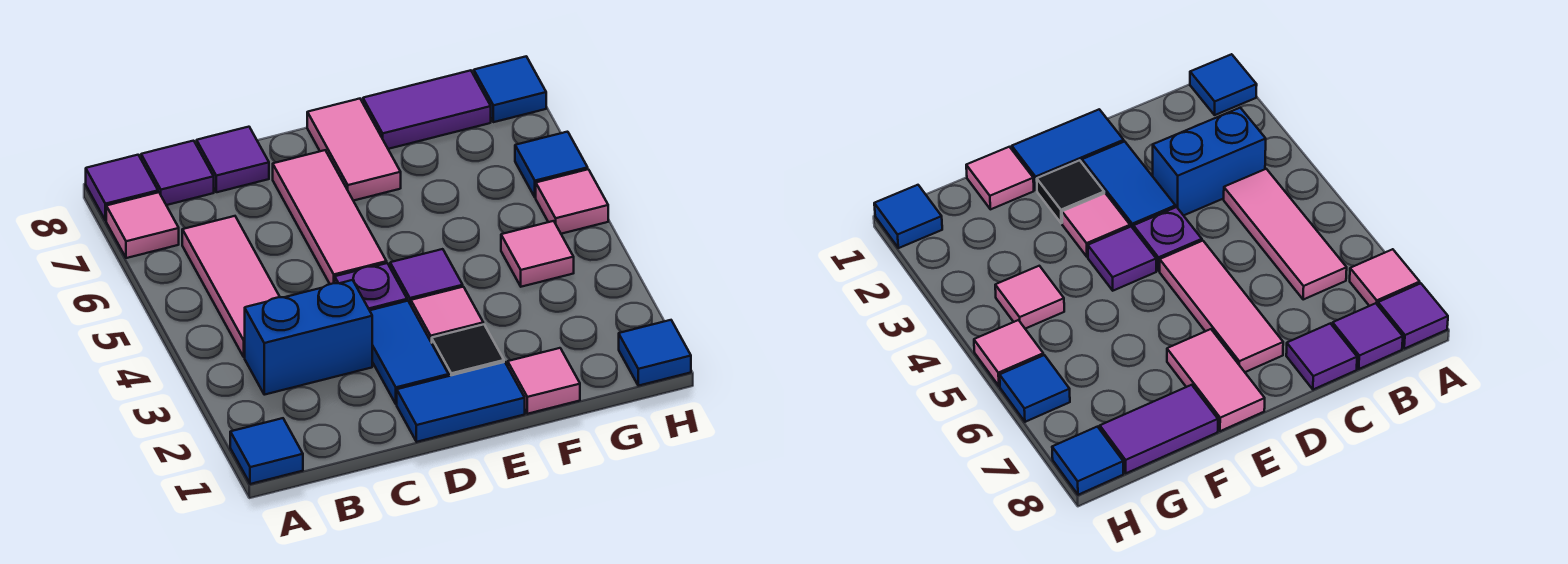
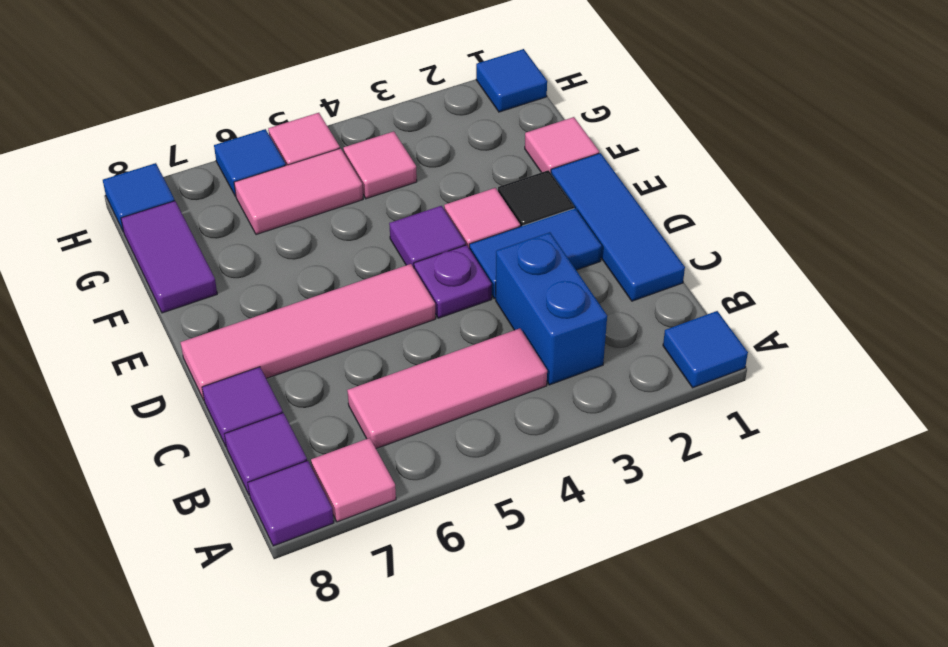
blue tile D1:E1 level 1 -> blue tile C1:E1 level 1
pink tile D5:D7 level 1 -> pink tile D5:D8 level 1
pink tile E7:E8 level 1 -> pink tile G5:G6 level 1

